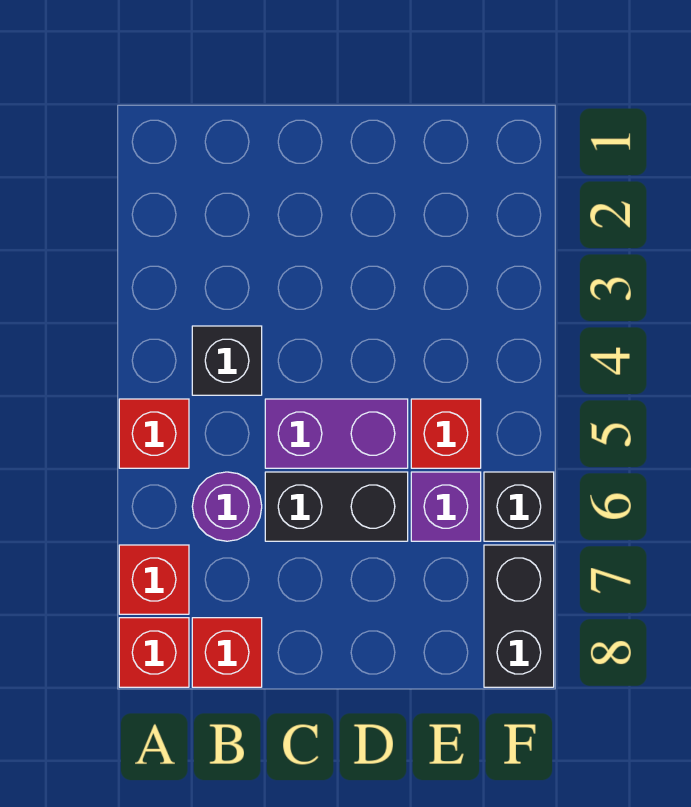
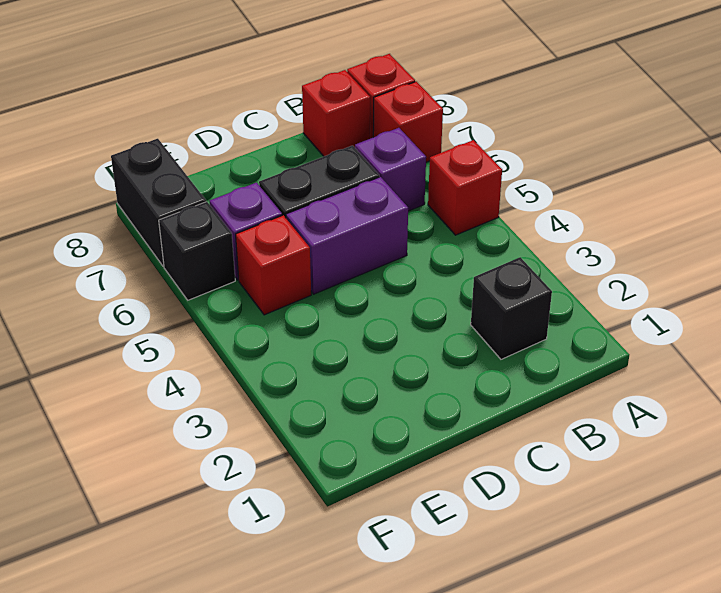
black brick B4 level 1 -> black brick B2 level 1
purple round brick B6 level 1 -> purple brick B6 level 1

